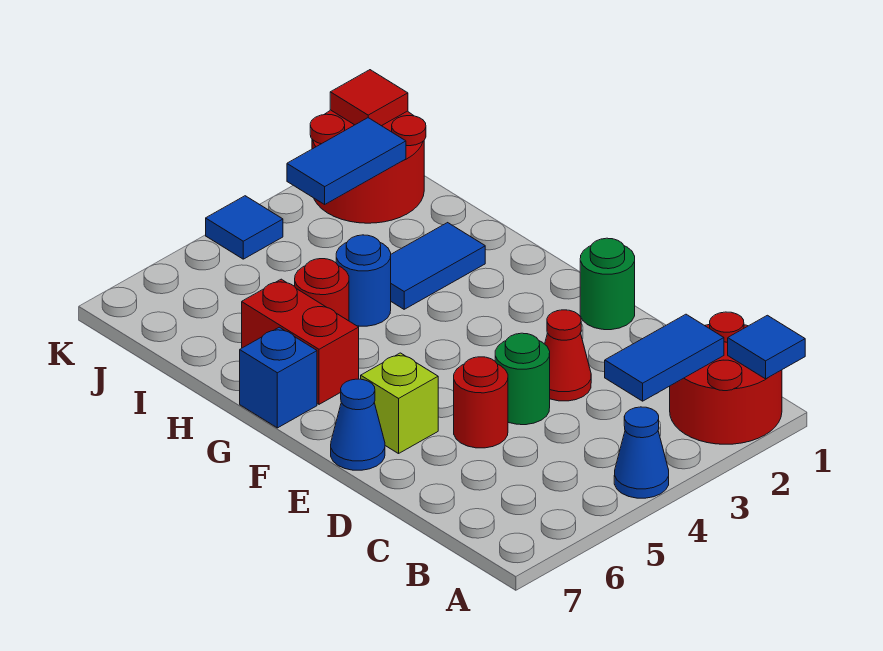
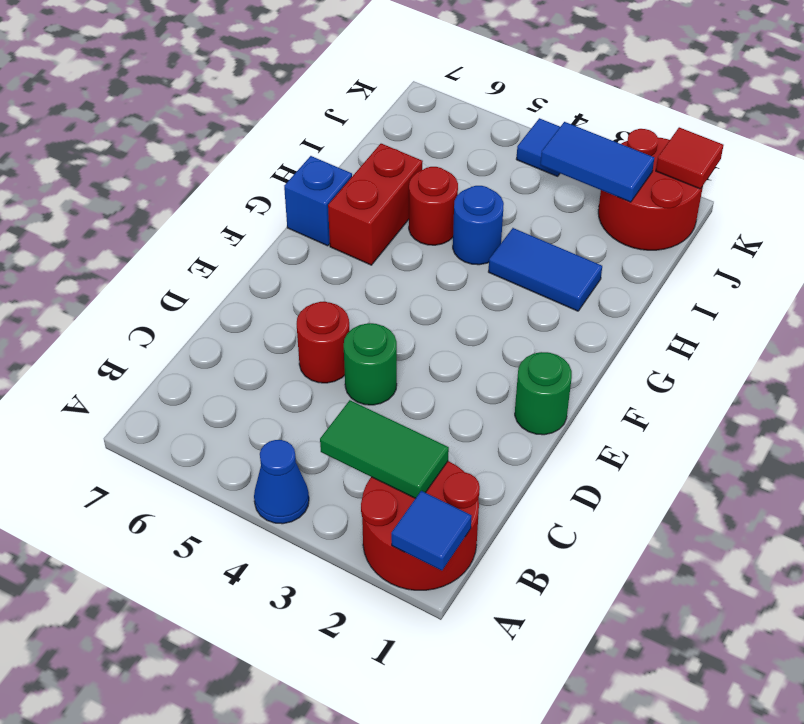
blue tile B2:B3 level 2 -> green tile B2:B3 level 2
red cone D3 level 1 -> none
lime brick E6 level 1 -> none
blue cone E7 level 1 -> none

